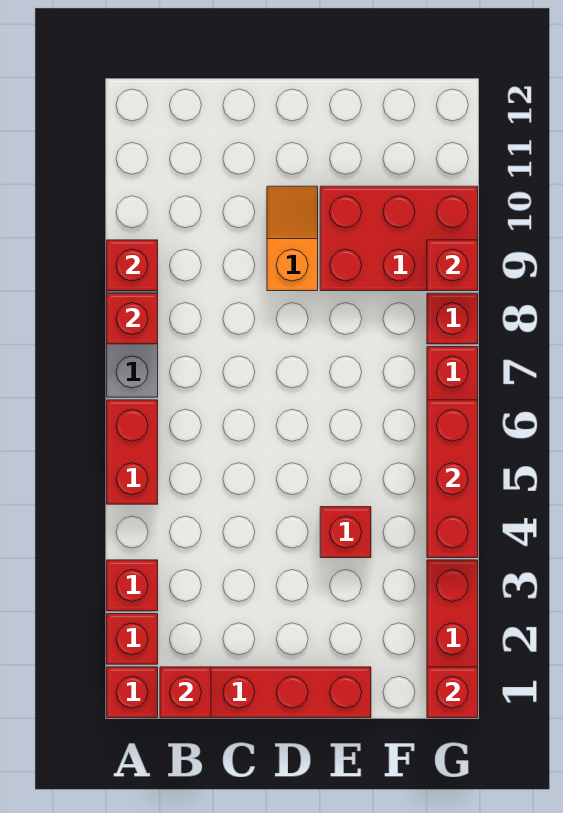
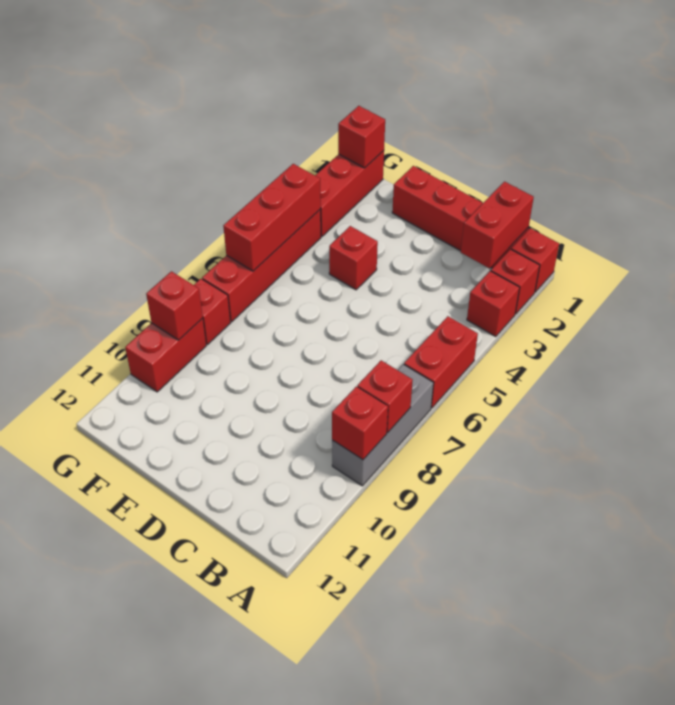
red brick B1 level 2 -> red brick B1:B2 level 2
orange slope D9:D10 level 1 top 9 -> none
red brick E9:G10 level 1 -> red brick G9:G10 level 1

